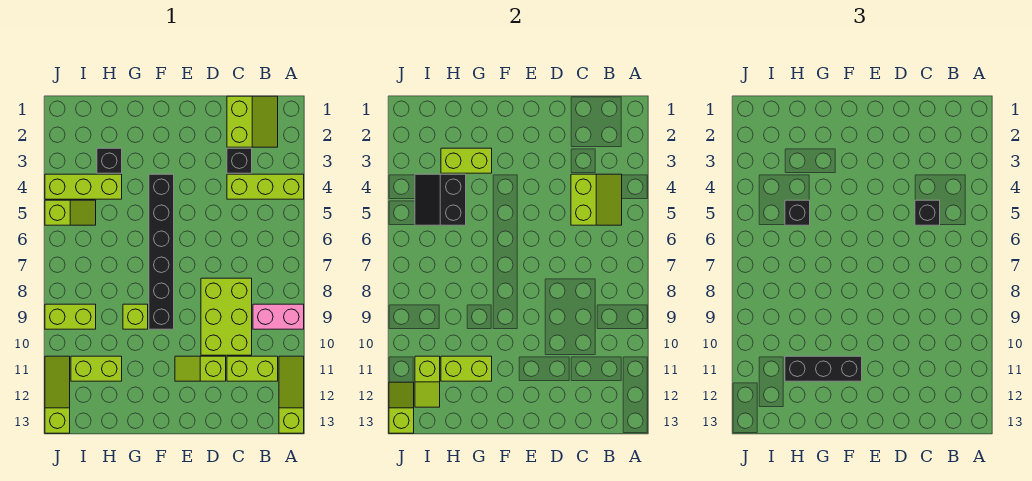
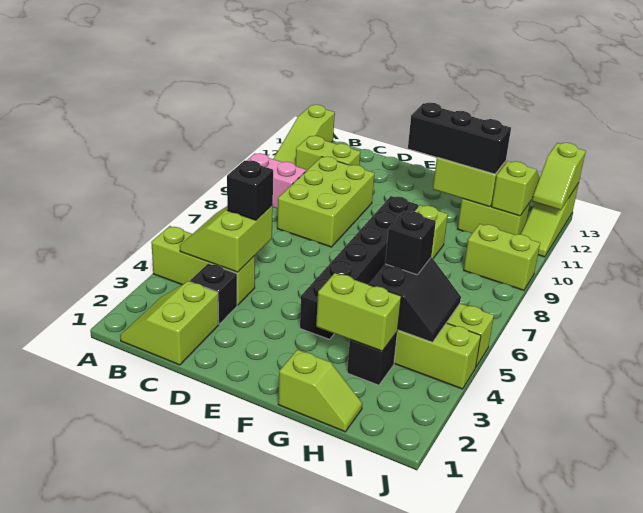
lime slope D11:E11 level 1 top D -> lime slope G1:H1 level 1 top G

